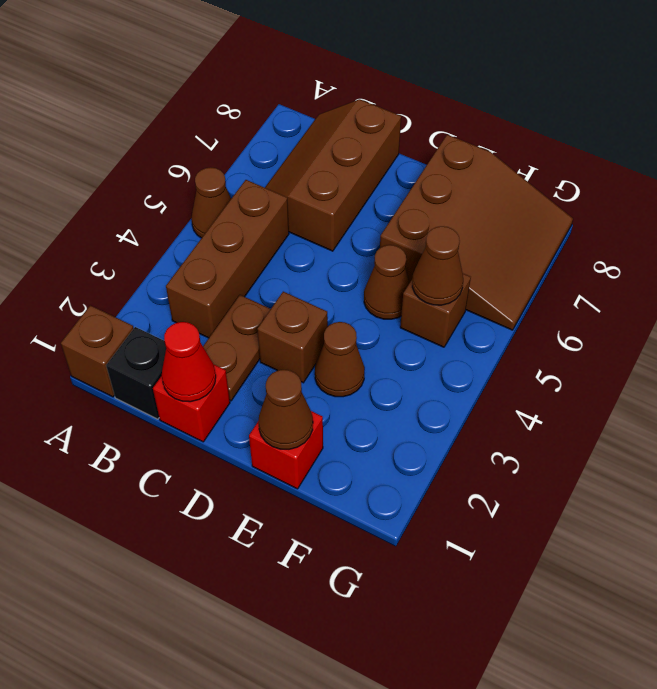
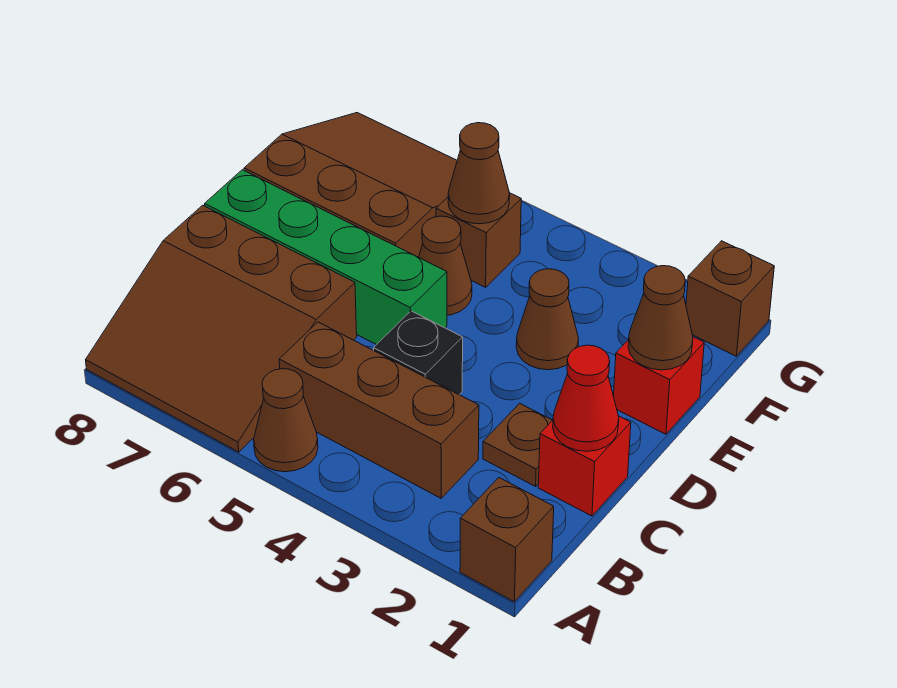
black brick B1 level 1 -> black brick C4 level 1
brown slope B6:C8 level 1 top C -> brown slope A6:C8 level 1 top C
brown plate C2:C3 level 1 -> brown plate C2 level 1
brown brick D3 level 1 -> brown brick G1 level 1
none -> green brick D5:D8 level 1

